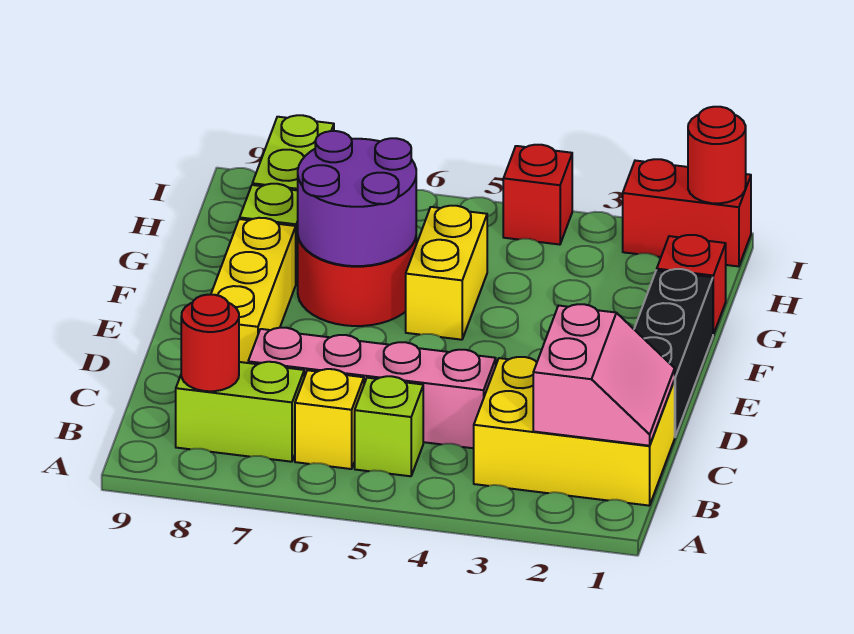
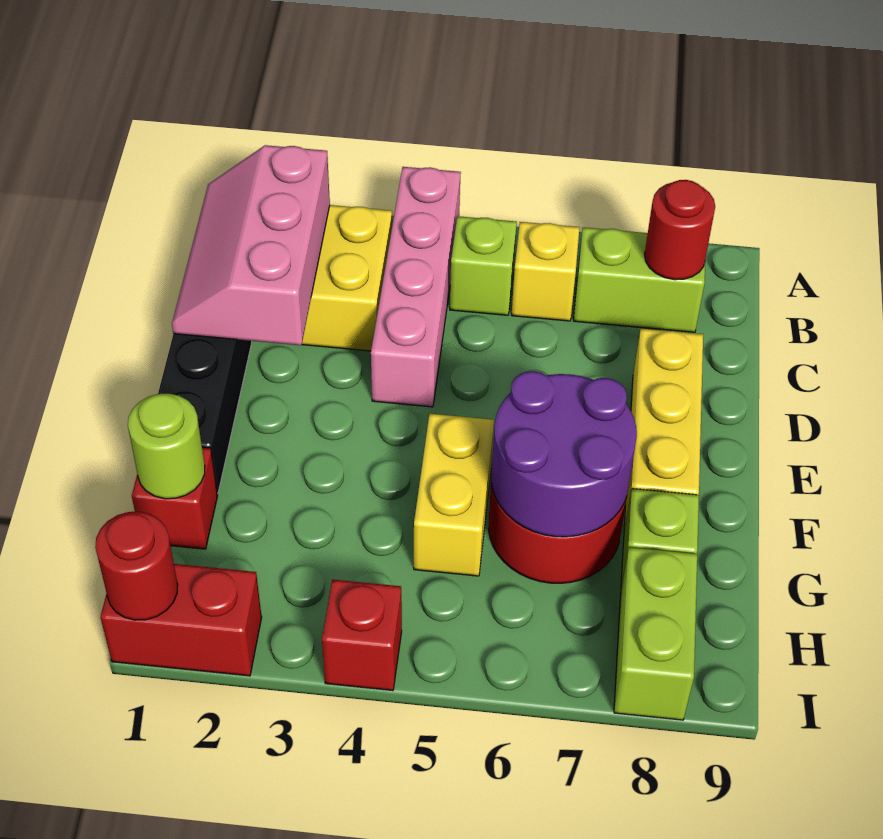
pink slope B1:C2 level 2 top 2 -> pink slope B1:D2 level 2 top 2
pink brick C4:C7 level 1 -> pink brick A4:D4 level 1
none -> lime round brick G1 level 2

